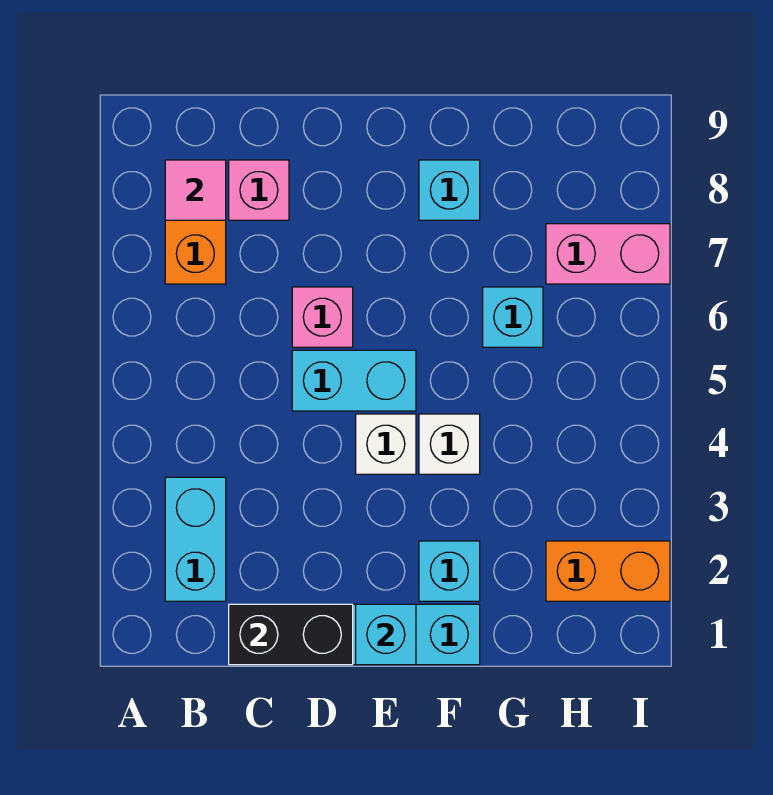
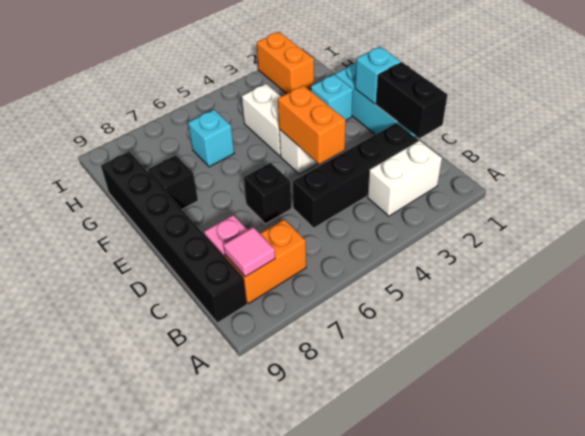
cyan brick B2:B3 level 1 -> white brick B2:B3 level 1
none -> black brick B9:G9 level 1
none -> black brick C2:C5 level 1
none -> orange brick D4:E4 level 2
cyan brick D5:E5 level 1 -> none
pink brick D6 level 1 -> black brick D6 level 1
white brick F4 level 1 -> white brick F4:G4 level 1
cyan brick F8 level 1 -> black brick F8 level 1
pink brick H7:I7 level 1 -> none

